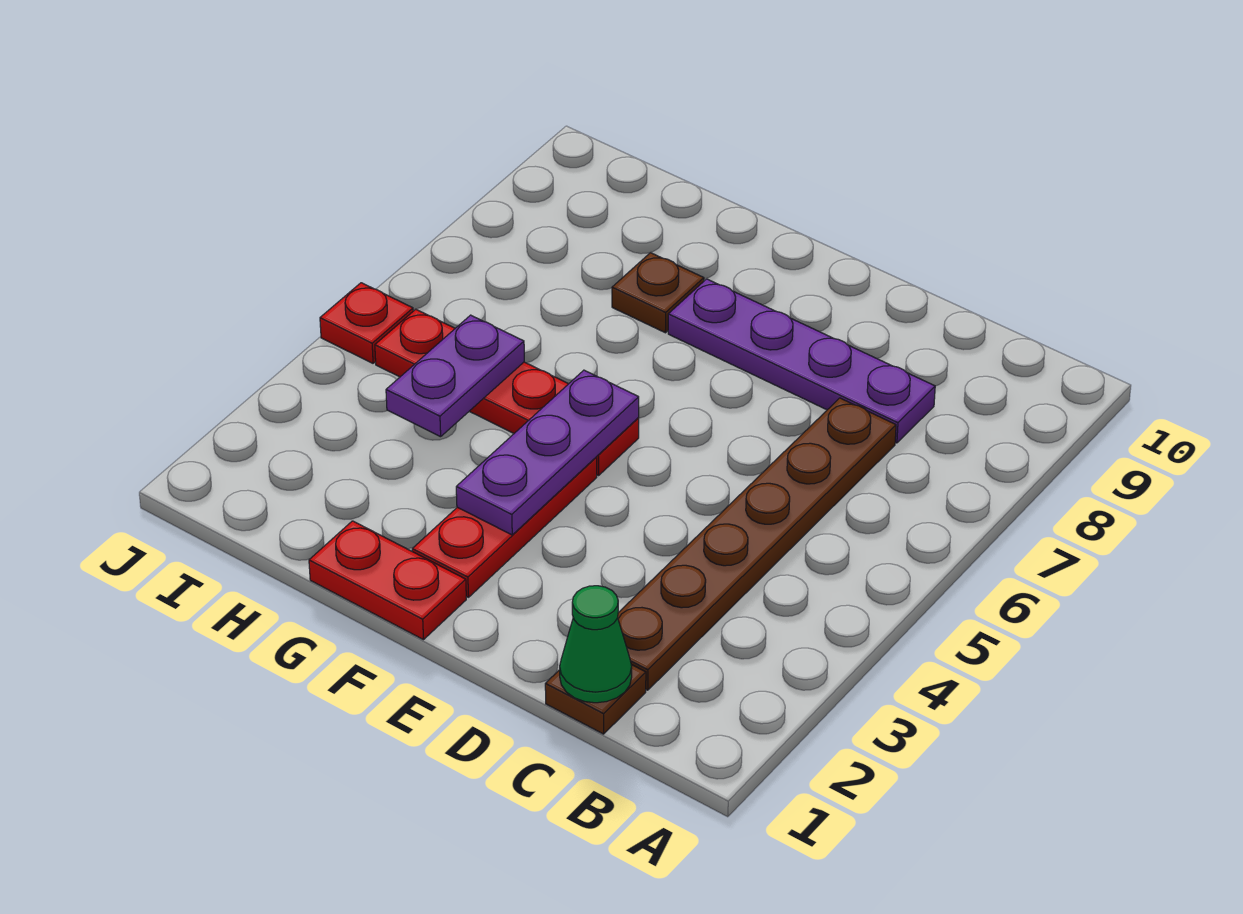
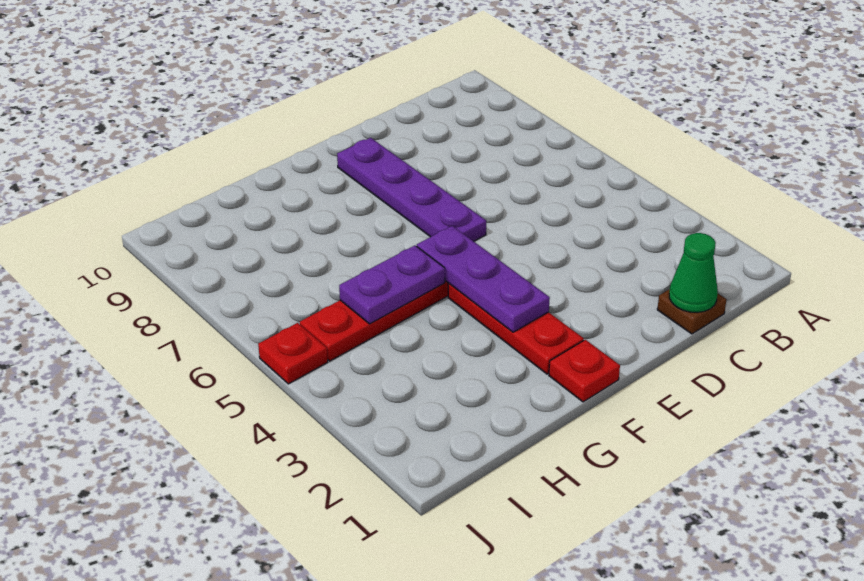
brown plate C2:C7 level 1 -> none
purple plate C8:F8 level 1 -> purple plate E6:E9 level 1
red plate F1:G1 level 1 -> red plate F1 level 1
brown plate G8 level 1 -> none
purple plate H4:H5 level 2 -> purple plate G5:H5 level 2

